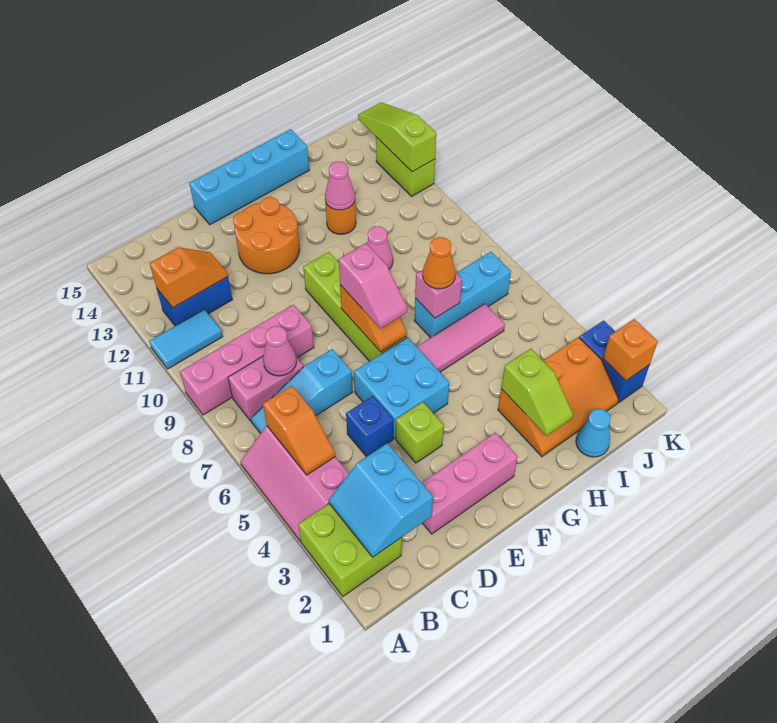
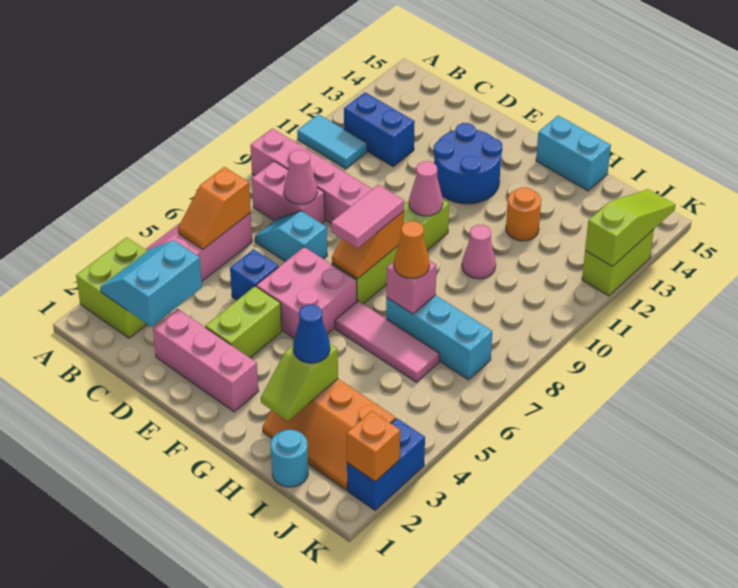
cyan slope B7:D7 level 1 top D -> cyan slope C7:D7 level 1 top D
orange slope B12:C12 level 2 top B -> none
lime brick E4 level 1 -> lime brick E3:E4 level 1
cyan brick E5:F6 level 1 -> pink brick E5:F6 level 1
orange round brick E12:F13 level 1 -> blue round brick E12:F13 level 1
cyan brick E15:H15 level 1 -> cyan brick G15:H15 level 1
pink slope F7:F8 level 3 top 8 -> pink tile F7:F8 level 3
none -> blue cone H3 level 3
pink cone H12 level 2 -> pink cone F10 level 2
cyan cone I1 level 1 -> cyan round brick I1 level 1

